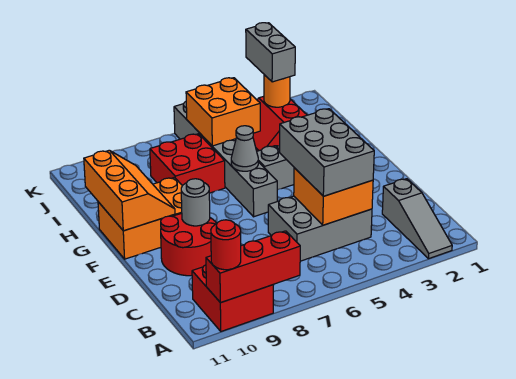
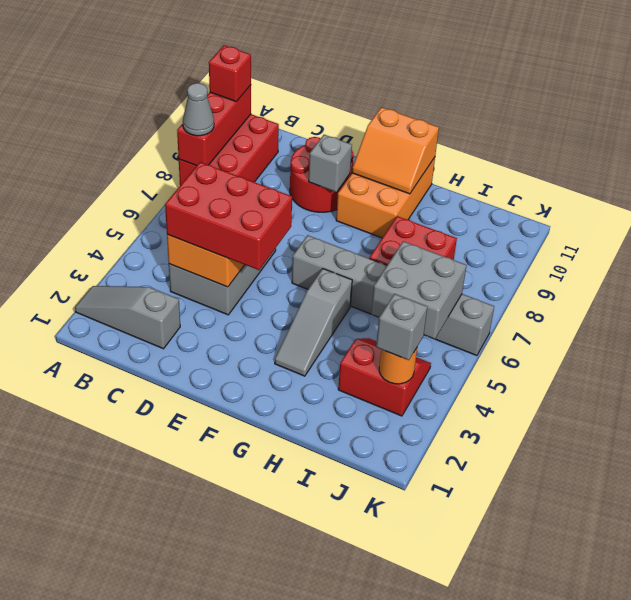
red brick A9:B10 level 1 -> red brick A8:B10 level 1
red round brick A10 level 3 -> red brick A10 level 3
grey brick C4:E5 level 3 -> red brick C4:E5 level 3
grey round brick E9 level 2 -> grey brick E9 level 2
orange slope F10:H11 level 2 top 11 -> orange slope F10:G11 level 2 top 11
grey cone G6 level 2 -> grey cone A8 level 3
orange brick I5:J6 level 2 -> grey brick I5:J6 level 2
grey brick J3:K3 level 3 -> grey brick J3 level 3

